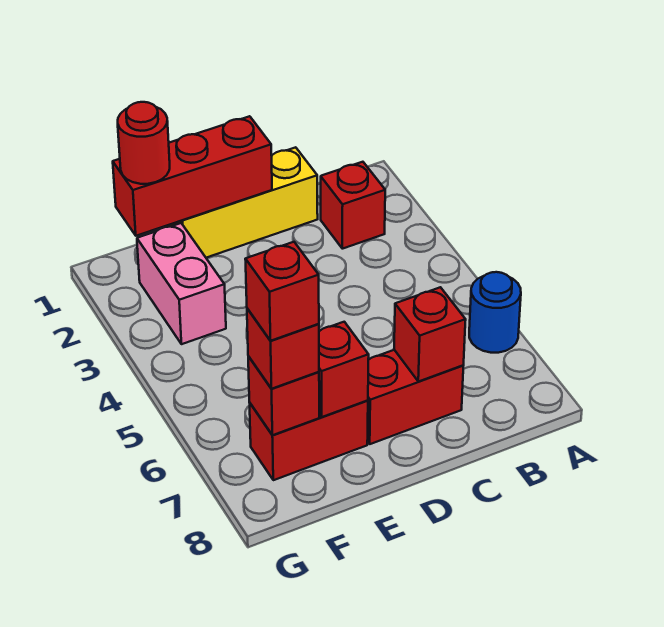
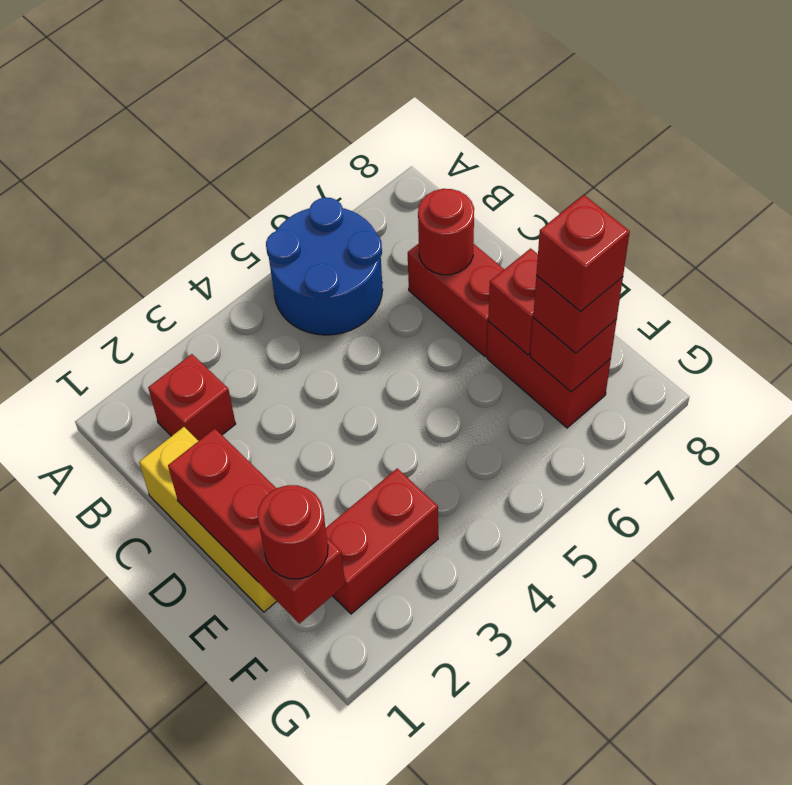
blue round brick A6 level 1 -> blue round brick A5:B6 level 1
red brick C7 level 2 -> red round brick C7 level 2
pink brick F2:F3 level 1 -> red brick F2:F3 level 1

